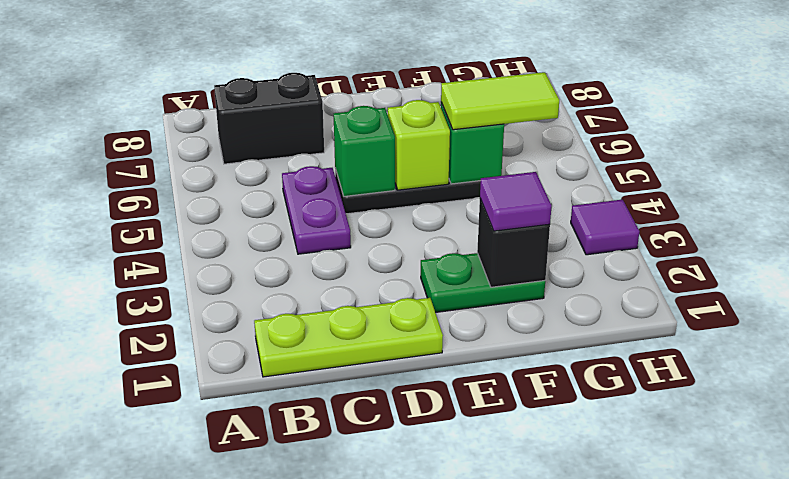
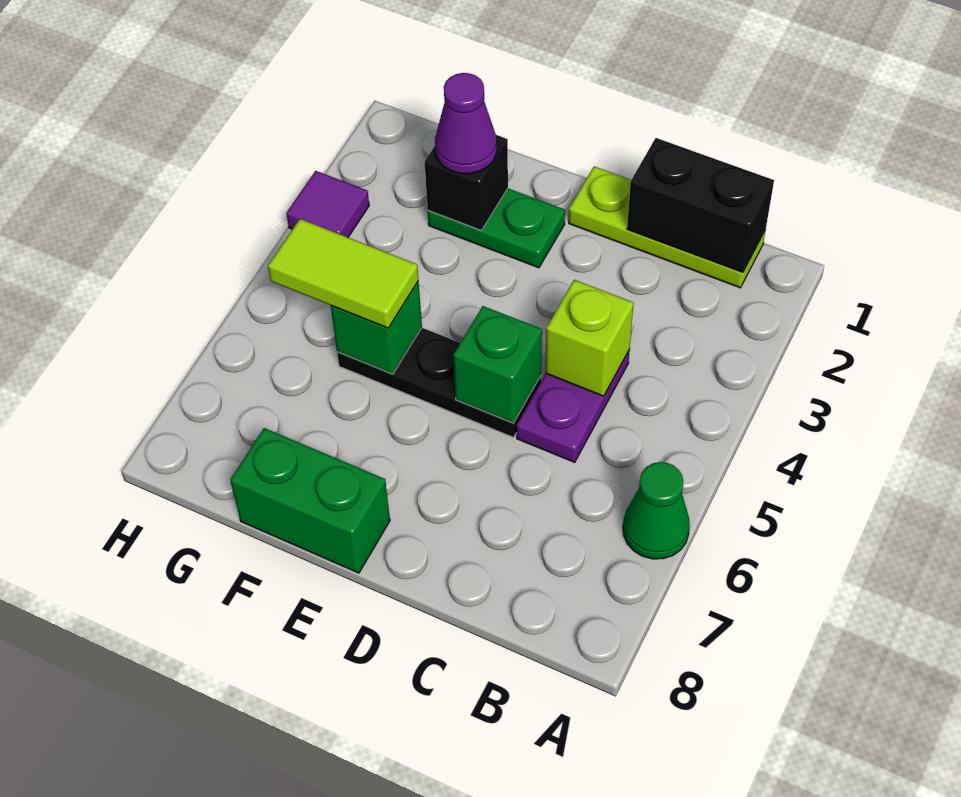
none -> green cone A6 level 1
black brick B7:C7 level 1 -> black brick B1:C1 level 2
lime brick E5 level 2 -> lime brick C4 level 2
none -> green brick E8:F8 level 1
purple tile F2 level 3 -> purple cone F2 level 3

